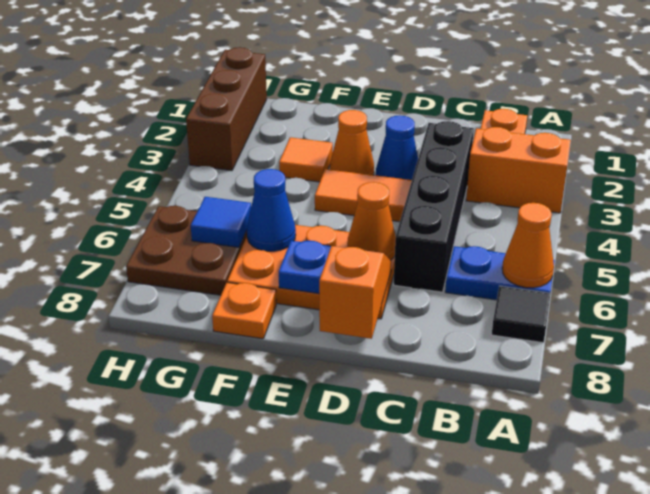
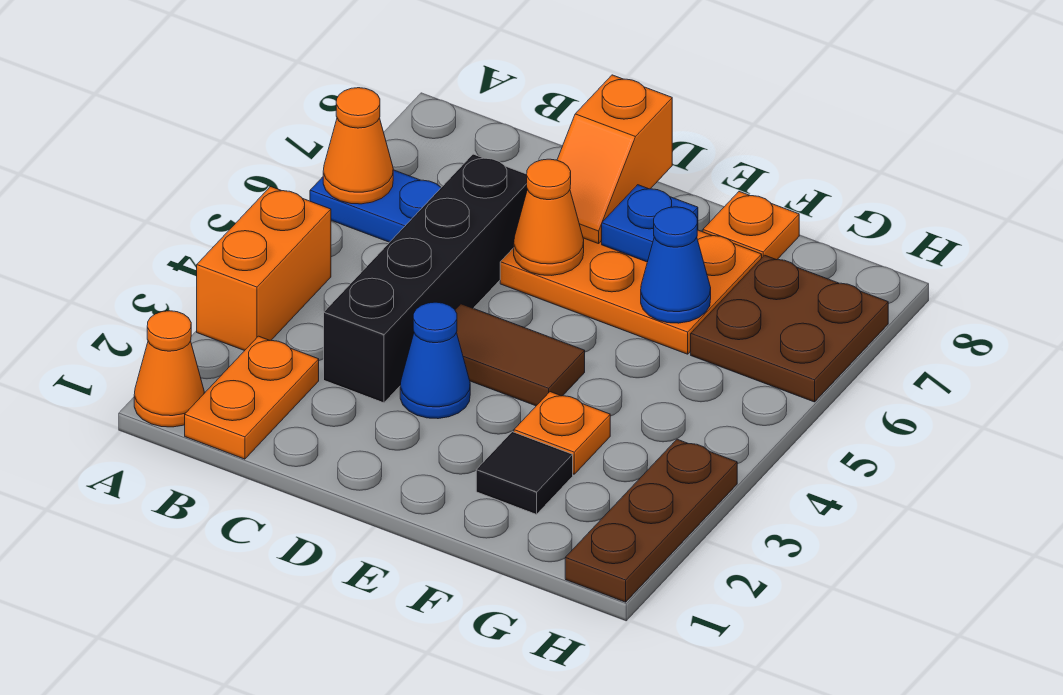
orange brick A3:B3 level 1 -> orange brick A3:A4 level 1
black tile A7 level 1 -> black tile F2 level 1
orange tile D4:E4 level 1 -> brown tile D4:E4 level 1
orange cone E3 level 1 -> orange cone A1 level 1
orange tile F3 level 1 -> orange plate F3 level 1
blue tile G6 level 2 -> none
brown brick H1:H3 level 1 -> brown plate H1:H3 level 1

